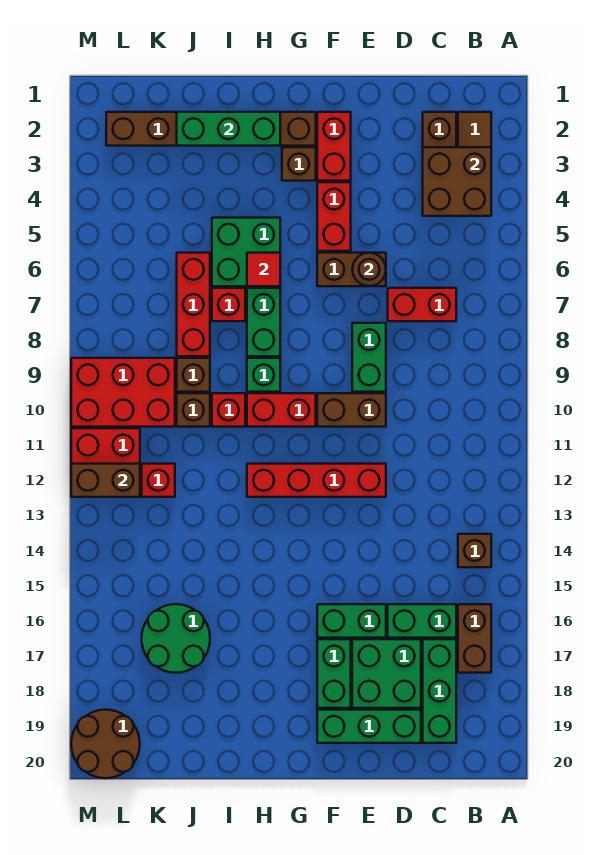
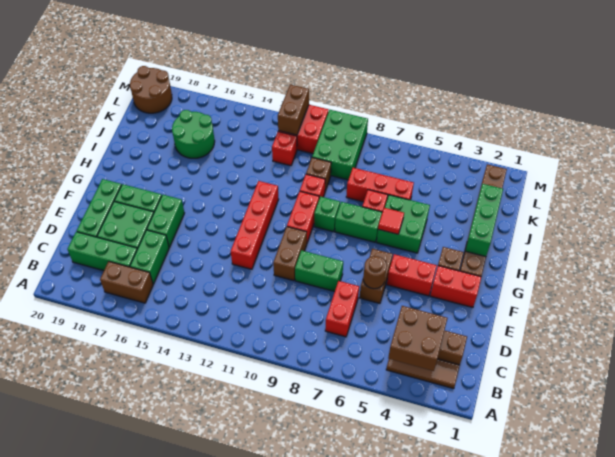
brown brick B14 level 1 -> none
brown brick J9 level 1 -> none
red brick K9:M10 level 1 -> green brick K9:M10 level 1

